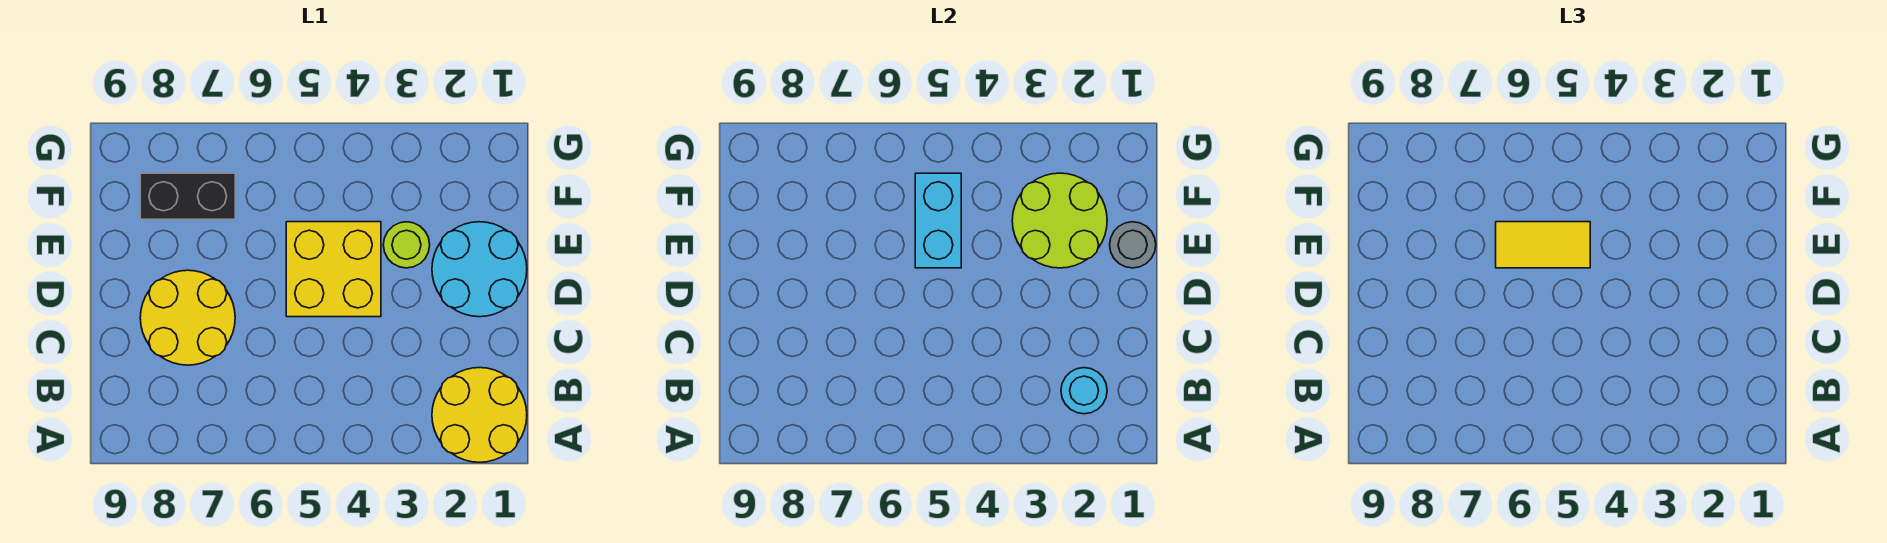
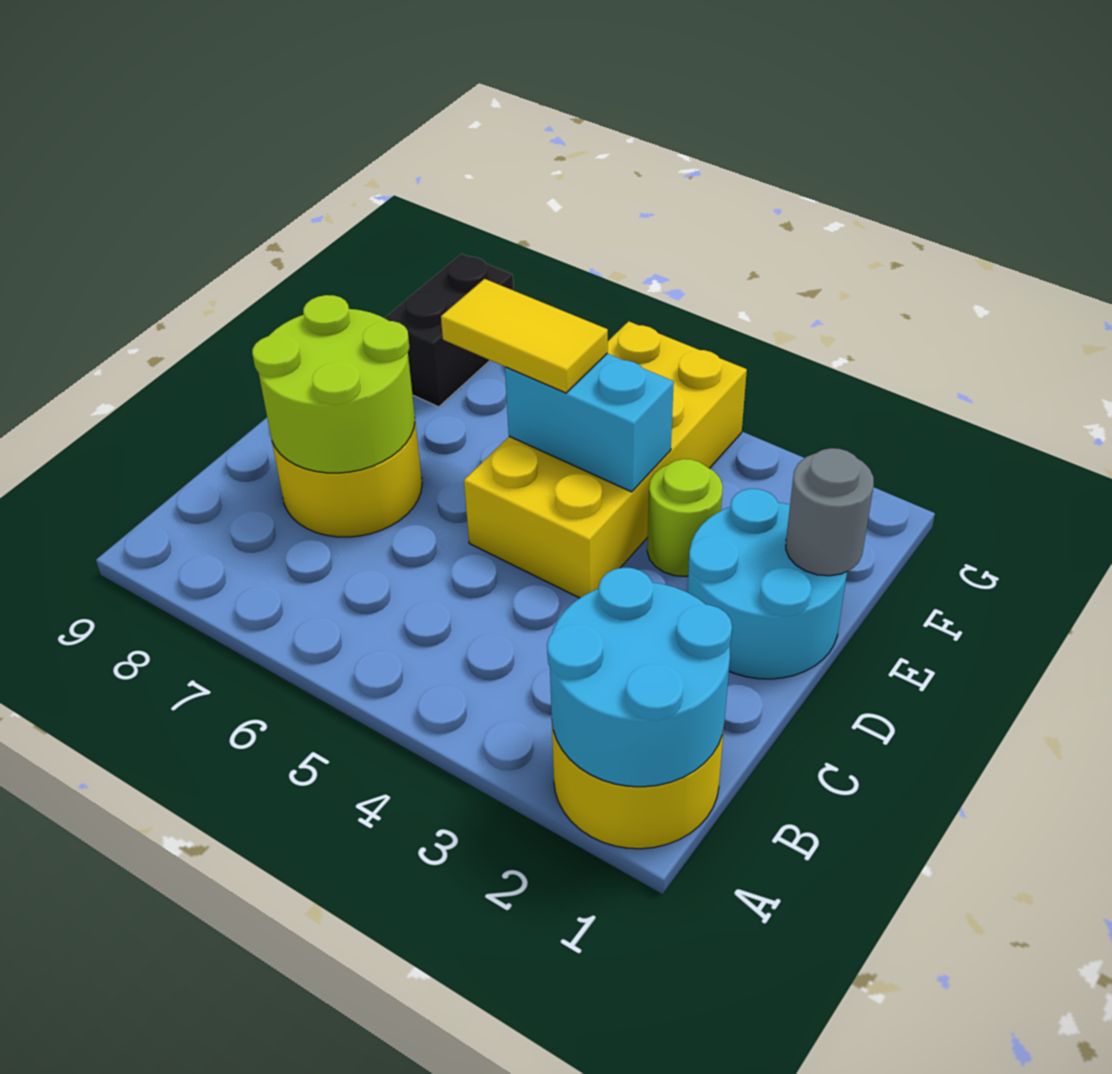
cyan round brick B2 level 2 -> cyan round brick A1:B2 level 2
yellow brick D4:E5 level 1 -> yellow brick D4:G5 level 1
lime round brick E2:F3 level 2 -> lime round brick C7:D8 level 2
cyan brick E5:F5 level 2 -> cyan brick E4:E5 level 2
black brick F7:F8 level 1 -> black brick F8:G8 level 1

